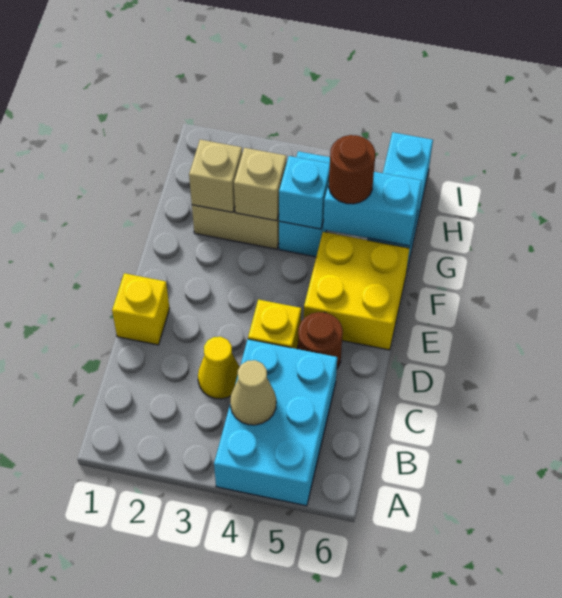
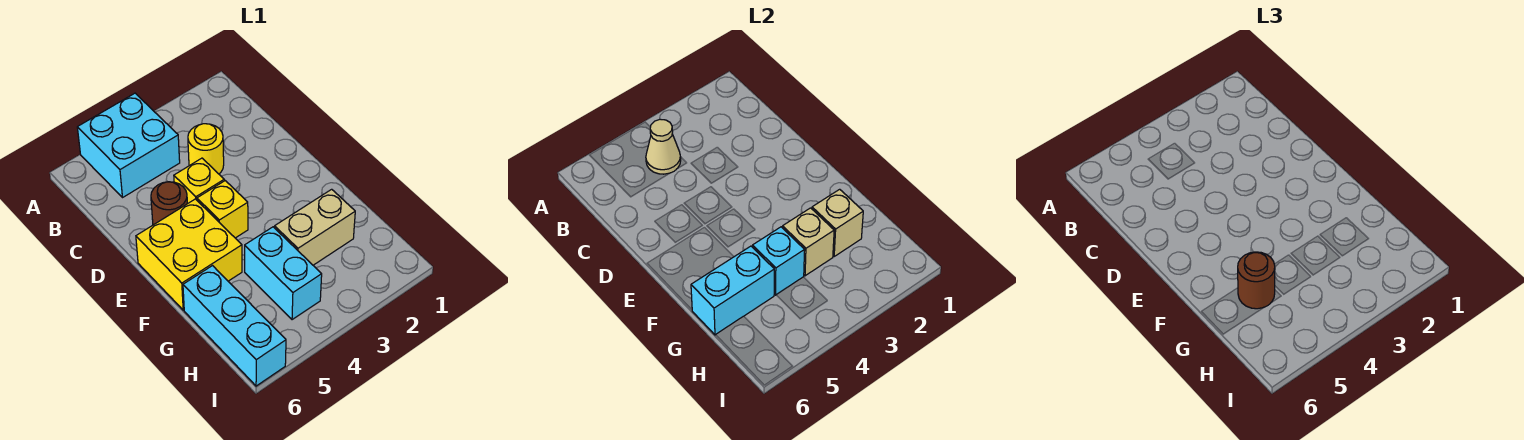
cyan brick A4:C5 level 1 -> cyan brick A4:B5 level 1
yellow cone C3 level 1 -> yellow round brick C3 level 1
yellow brick D1 level 1 -> yellow brick E4 level 1

